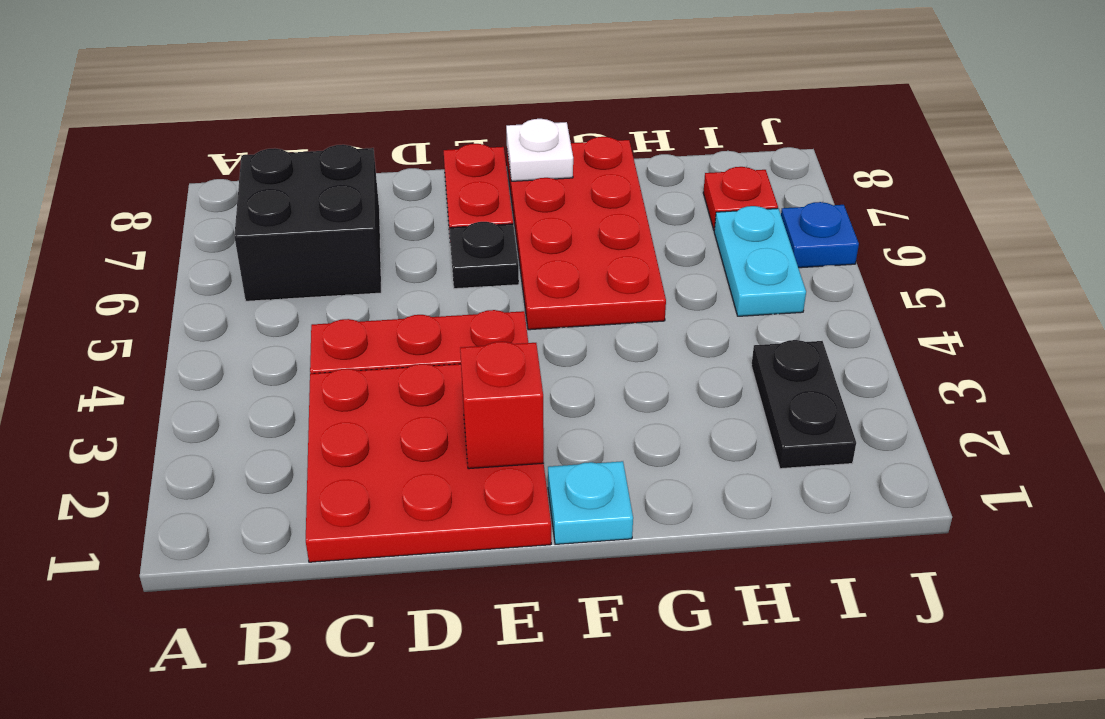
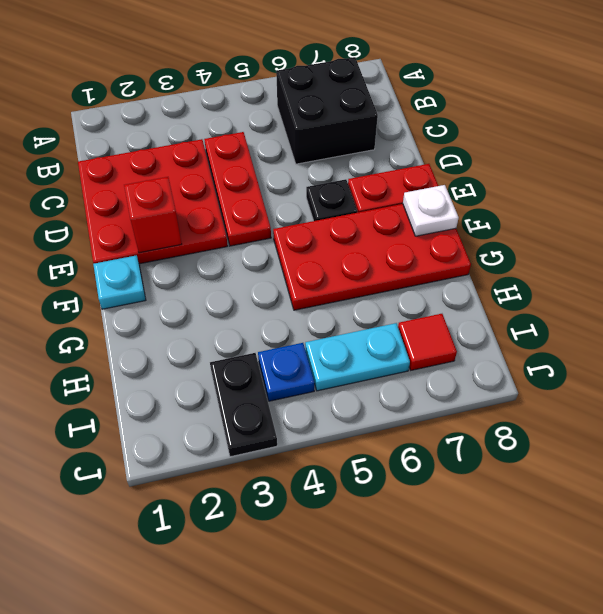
black plate I2:I3 level 1 -> black plate I3:J3 level 1
red plate I7 level 1 -> red tile I7 level 1
blue plate J6 level 1 -> blue plate I4 level 1

